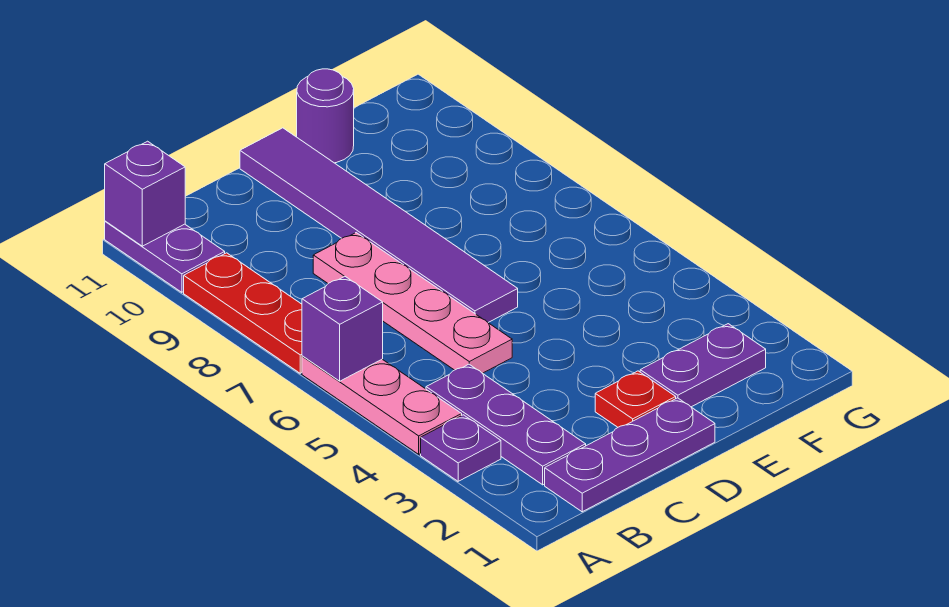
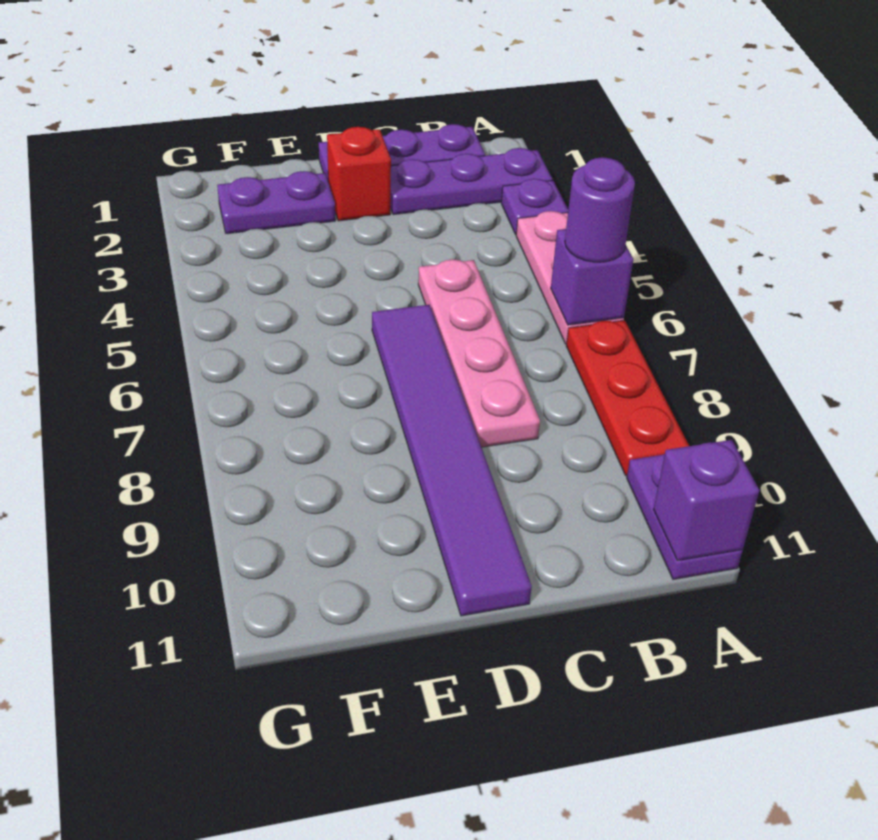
purple plate B2:B4 level 1 -> purple plate A2:C2 level 1
red plate D2 level 1 -> red brick D2 level 1
purple round brick E11 level 1 -> purple round brick A6 level 3

